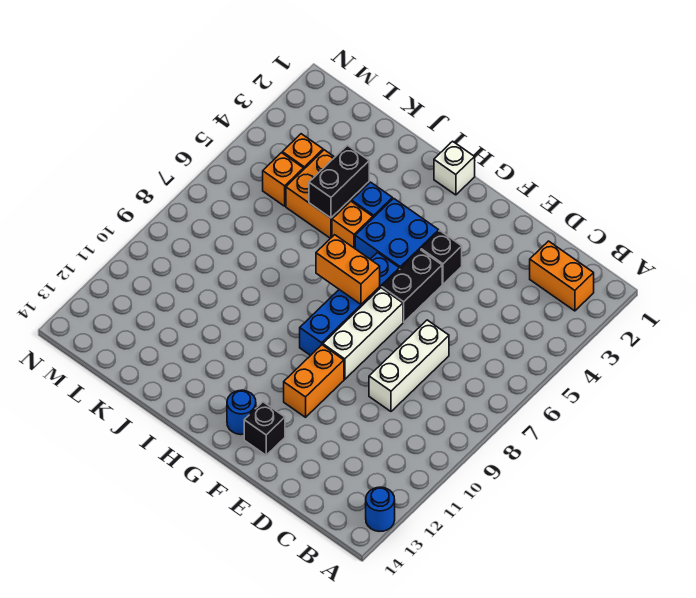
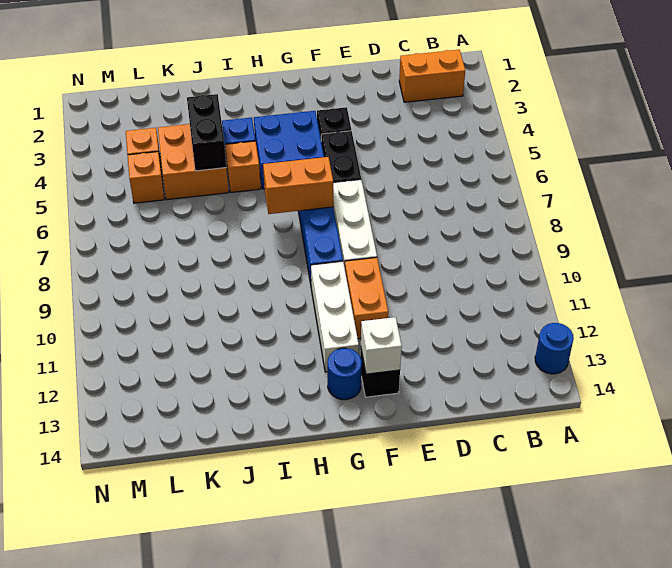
white brick D7:D9 level 1 -> white brick G10:G12 level 1
white brick H1 level 1 -> white brick F13 level 2

